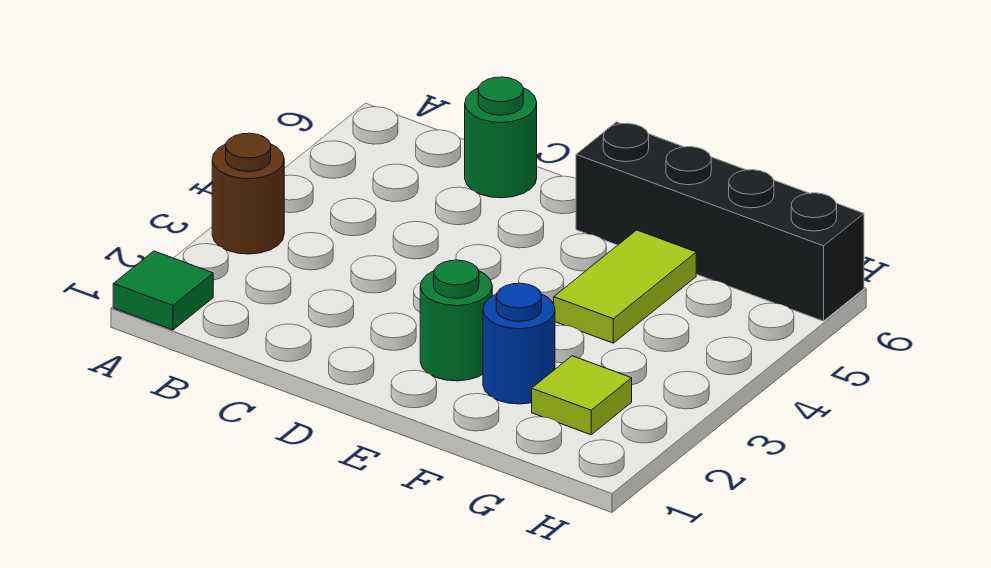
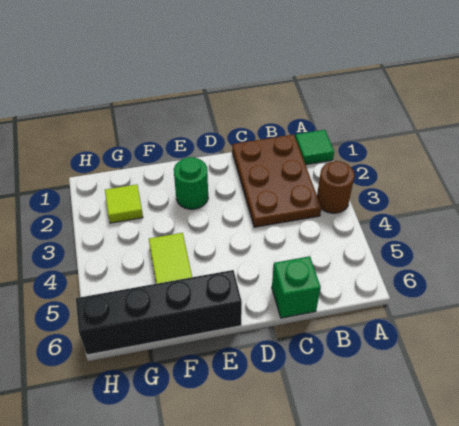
none -> brown plate B1:C3 level 1
green round brick C6 level 1 -> green brick C6 level 1
blue round brick F2 level 1 -> none

